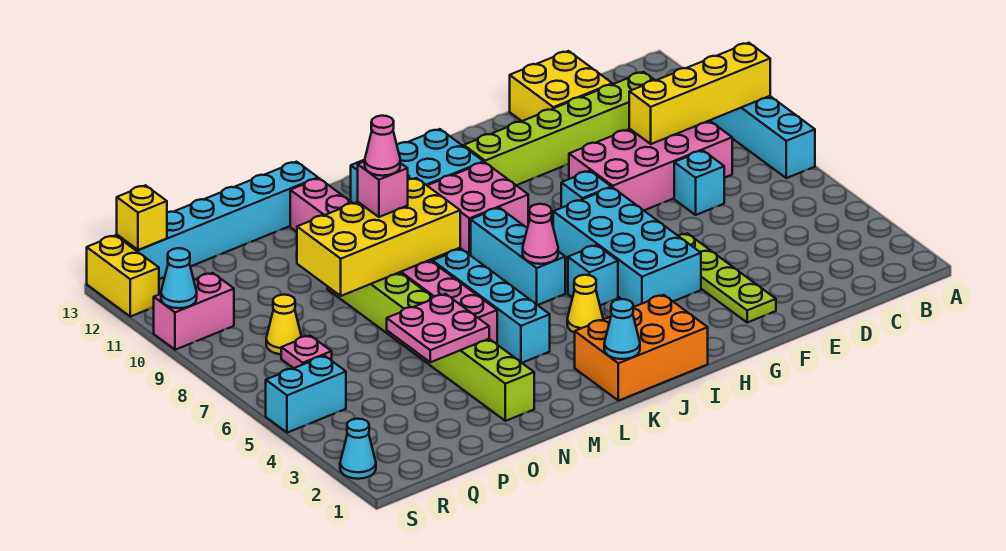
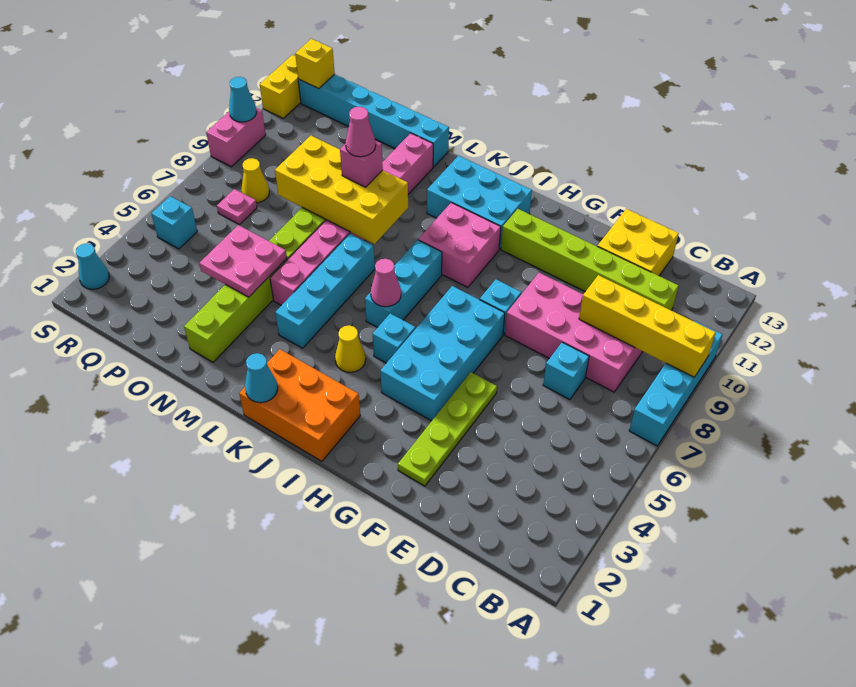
cyan brick R5:S5 level 1 -> cyan brick R5 level 1
pink brick R10:S10 level 1 -> pink brick S9:S10 level 1

